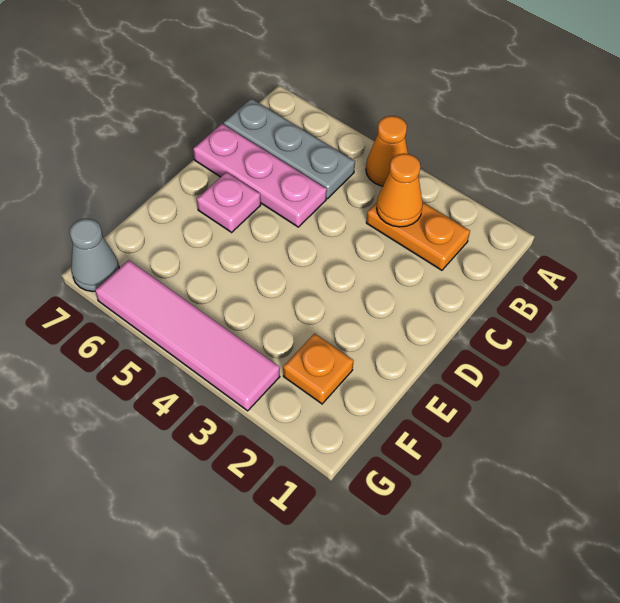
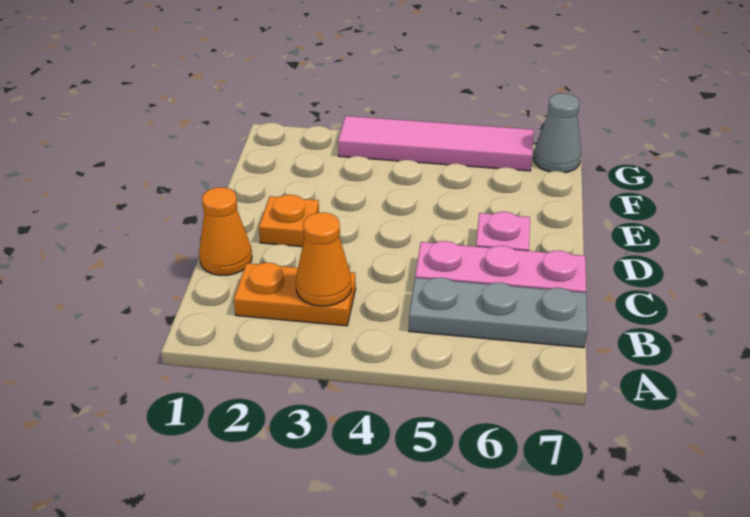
orange cone A4 level 1 -> orange cone C1 level 1
orange plate F2 level 1 -> orange plate D2 level 1

